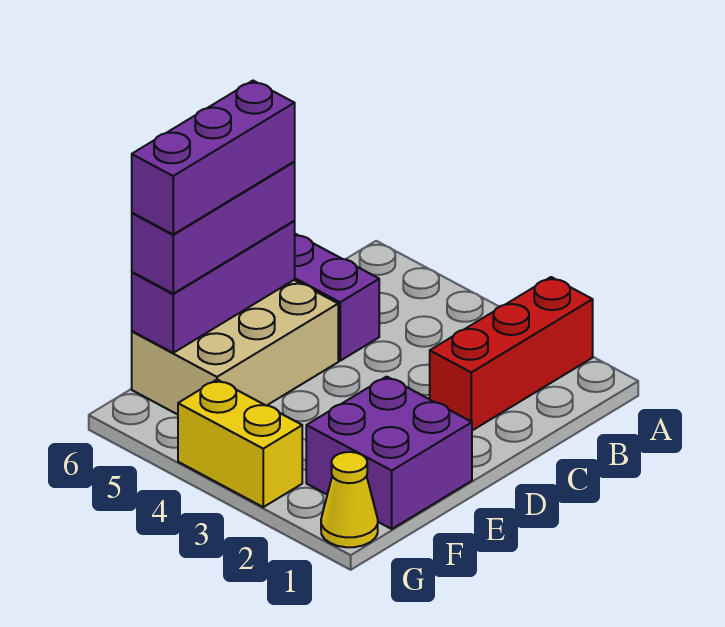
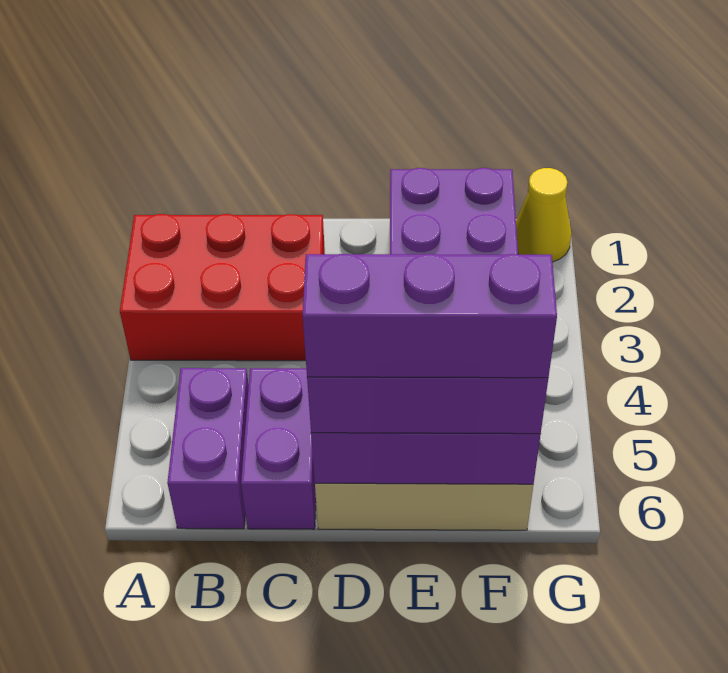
red brick A2:C2 level 1 -> red brick A2:C3 level 1
none -> purple brick B5:B6 level 1
yellow brick G3:G4 level 1 -> none

